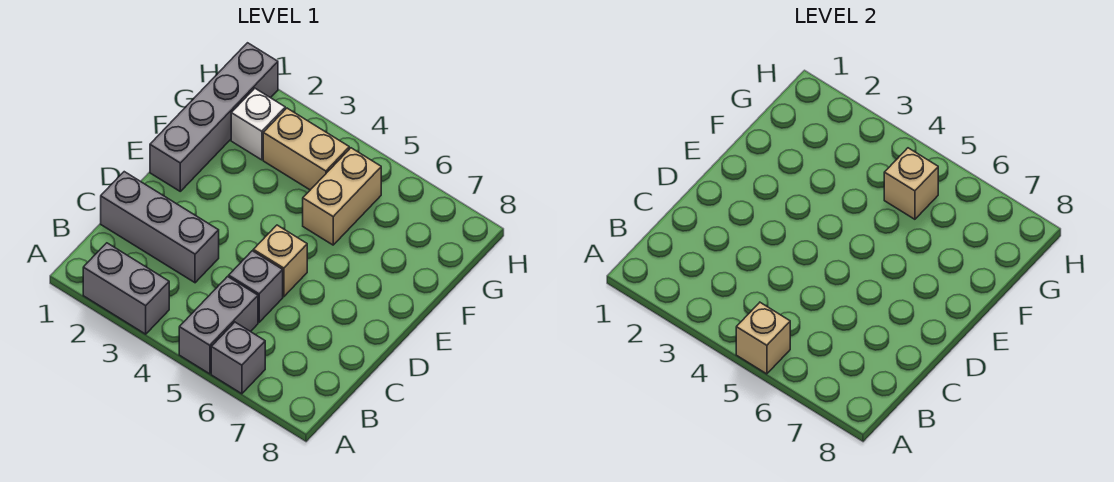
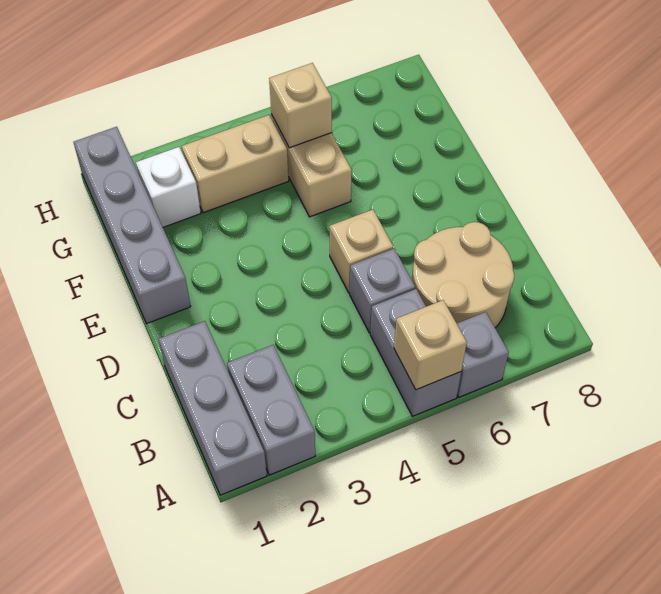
grey brick A2:A3 level 1 -> grey brick A2:B2 level 1
none -> tan round brick B6:C7 level 1
grey brick C1:C3 level 1 -> grey brick A1:C1 level 1

